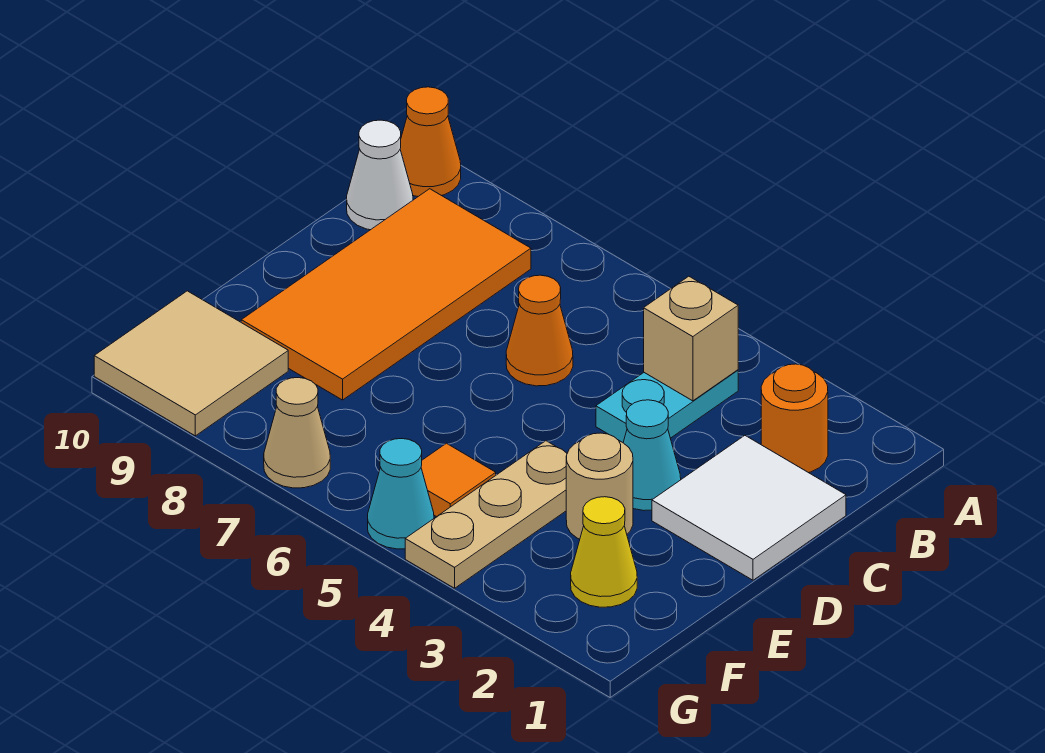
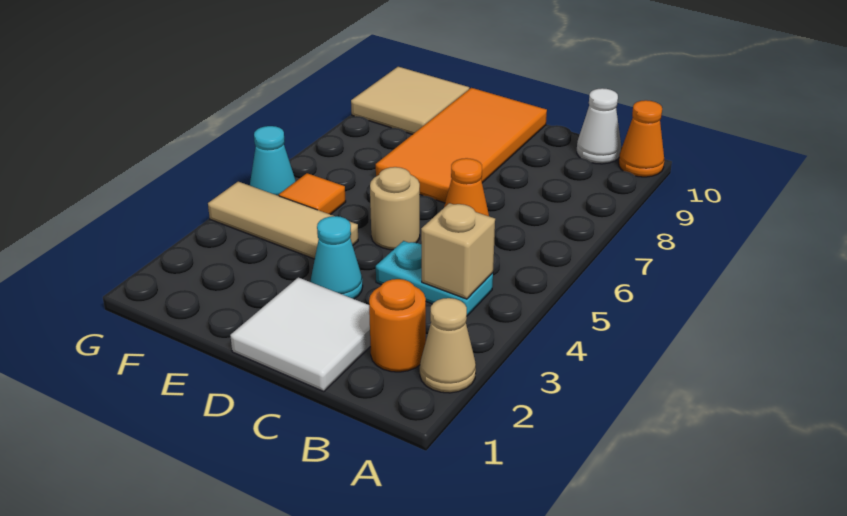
orange tile B8:E9 level 1 -> orange tile D7:E10 level 1
tan round brick E3 level 1 -> tan round brick D5 level 1
tan plate E4:G4 level 1 -> tan tile E4:G4 level 1
yellow cone F2 level 1 -> none
tan cone G7 level 1 -> tan cone A2 level 1

